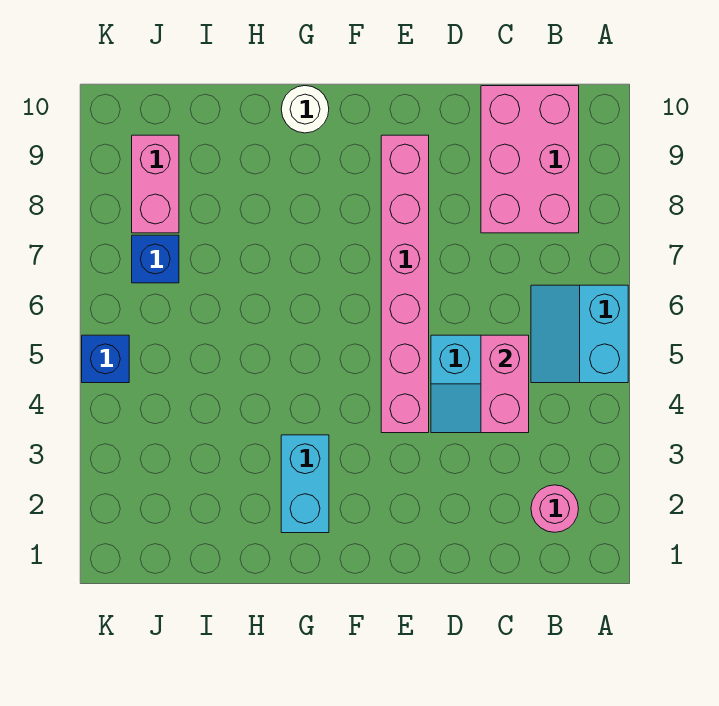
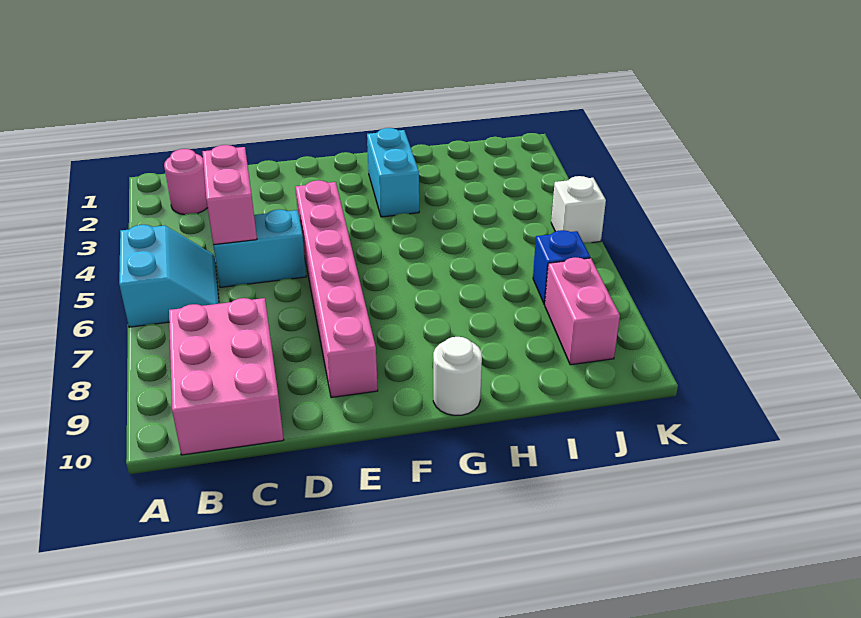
blue brick K5 level 1 -> white brick K5 level 1

